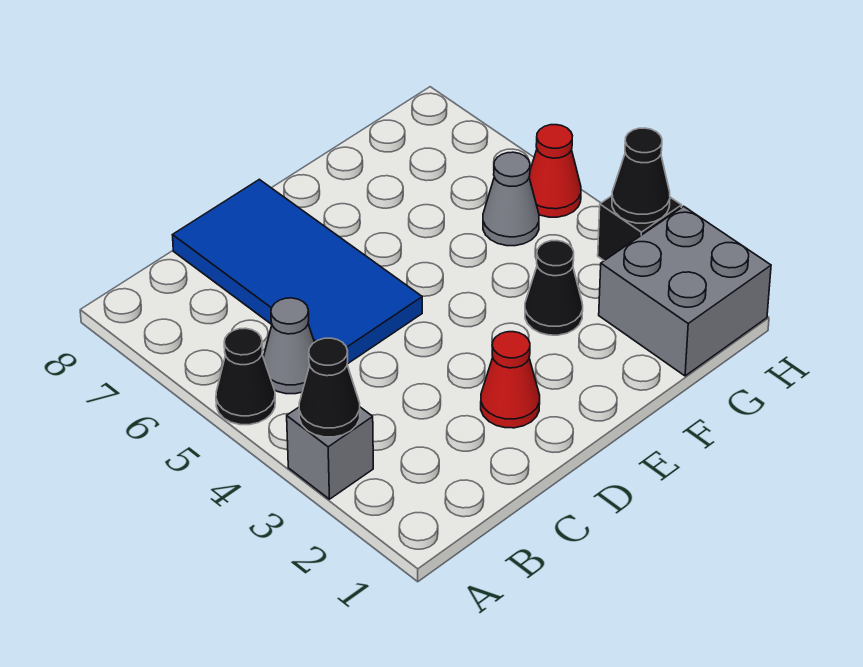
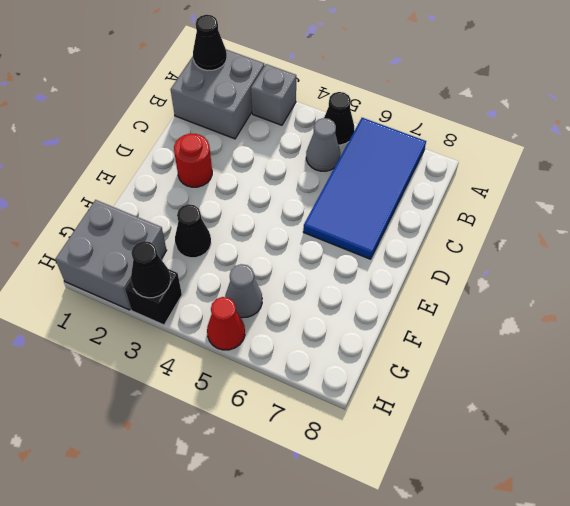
none -> grey brick A1:B2 level 1
black cone A3 level 2 -> black cone A1 level 2
blue tile C5:D8 level 1 -> blue tile A6:D7 level 1
red cone D2 level 1 -> red round brick D2 level 1

